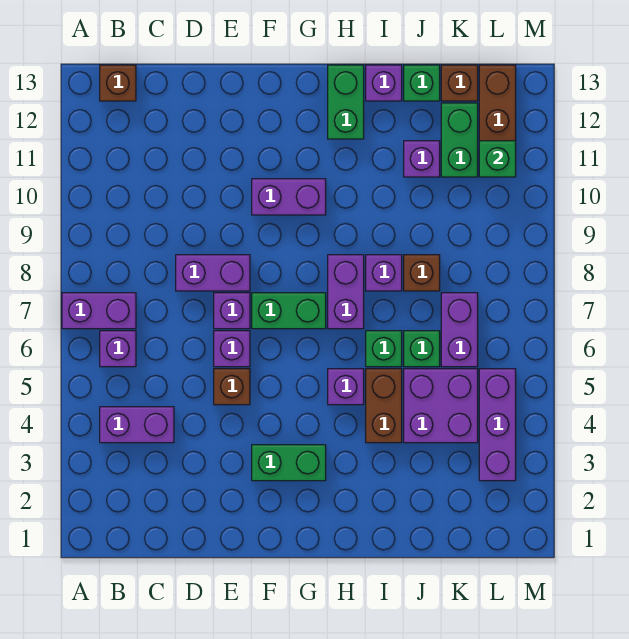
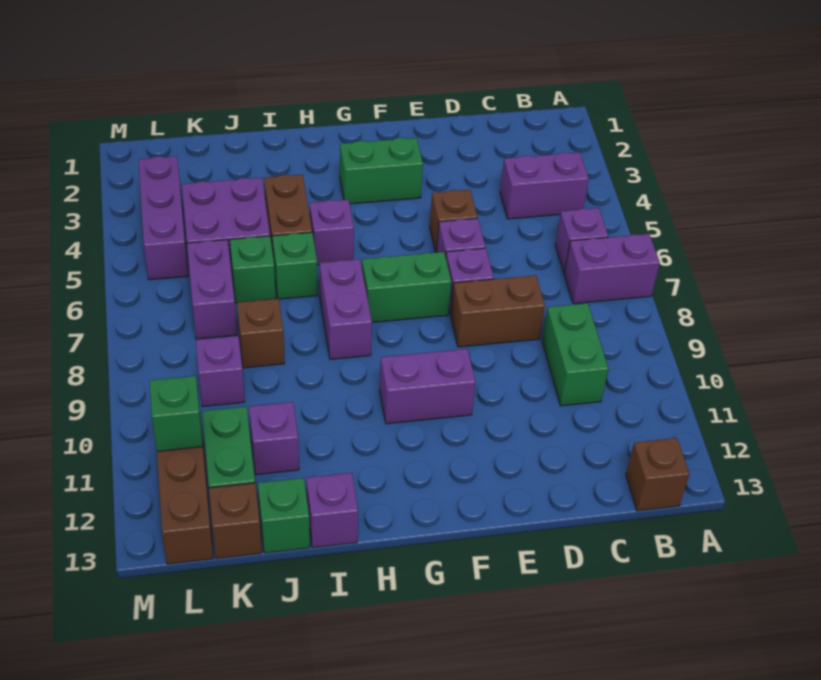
purple brick D8:E8 level 1 -> brown brick D8:E8 level 1
green brick H12:H13 level 1 -> green brick C9:C10 level 1
purple brick I8 level 1 -> purple brick K9 level 1

